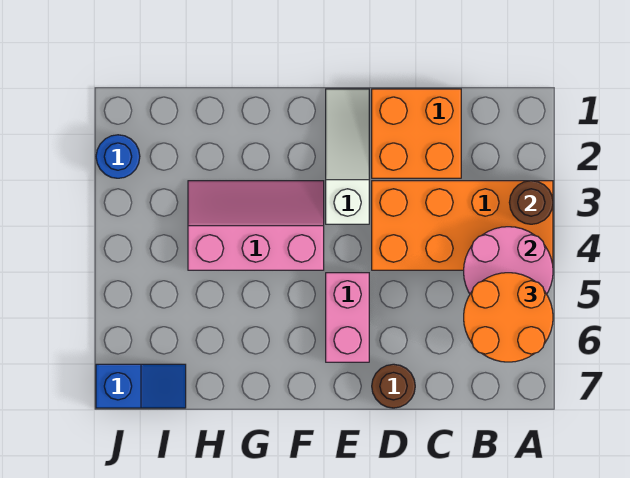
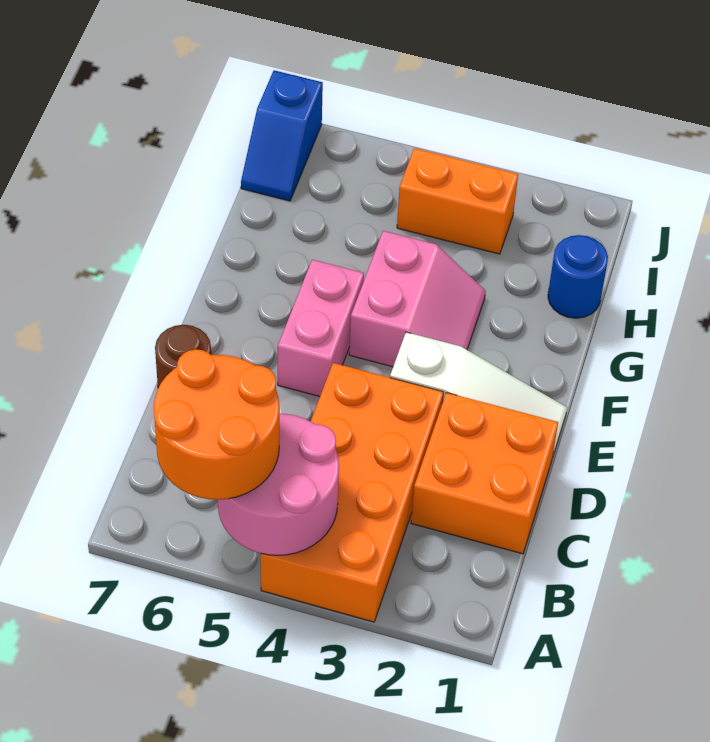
brown round brick A3 level 2 -> none
pink brick E5:E6 level 1 -> pink brick E5:F5 level 1
pink slope F3:H4 level 1 top 4 -> pink slope F3:G4 level 1 top 4
none -> orange brick I3:I4 level 1
blue round brick J2 level 1 -> blue round brick H1 level 1

